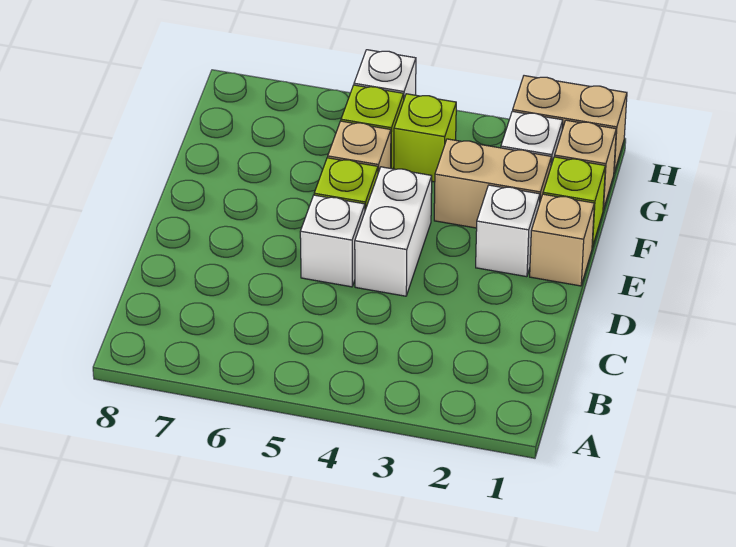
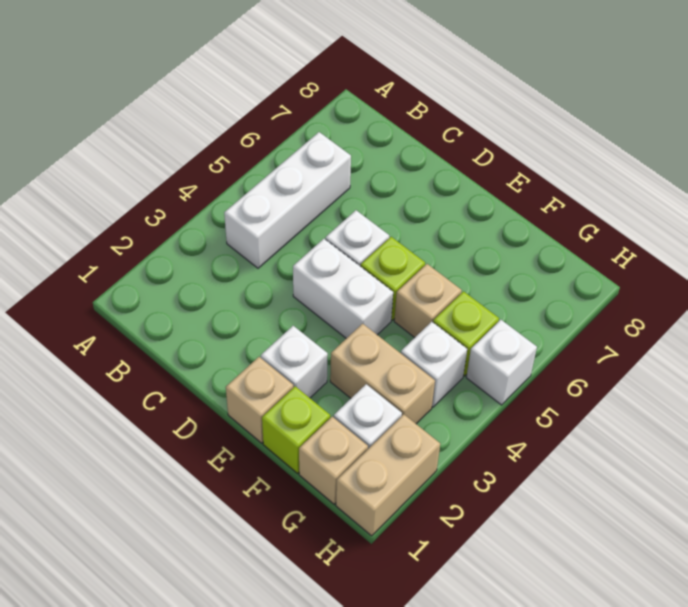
none -> white brick B4:B6 level 1
tan brick F2:F3 level 1 -> tan brick F3:G3 level 1
lime brick G4 level 1 -> white brick G4 level 1

